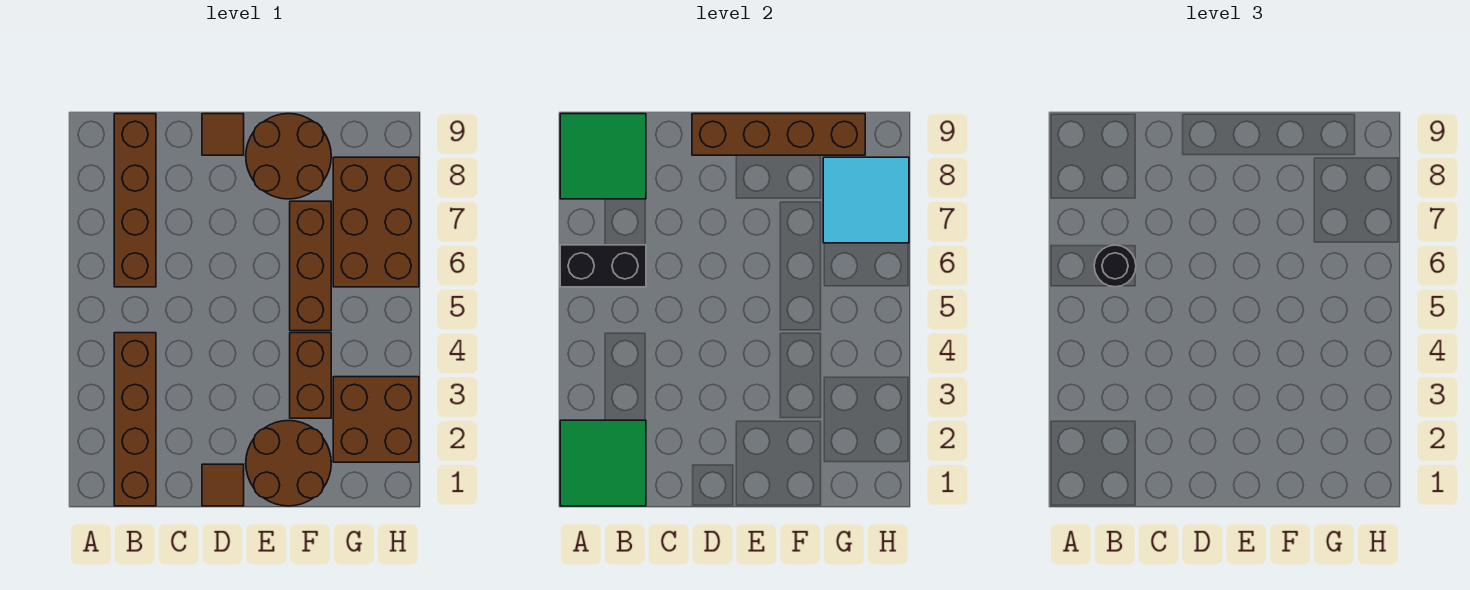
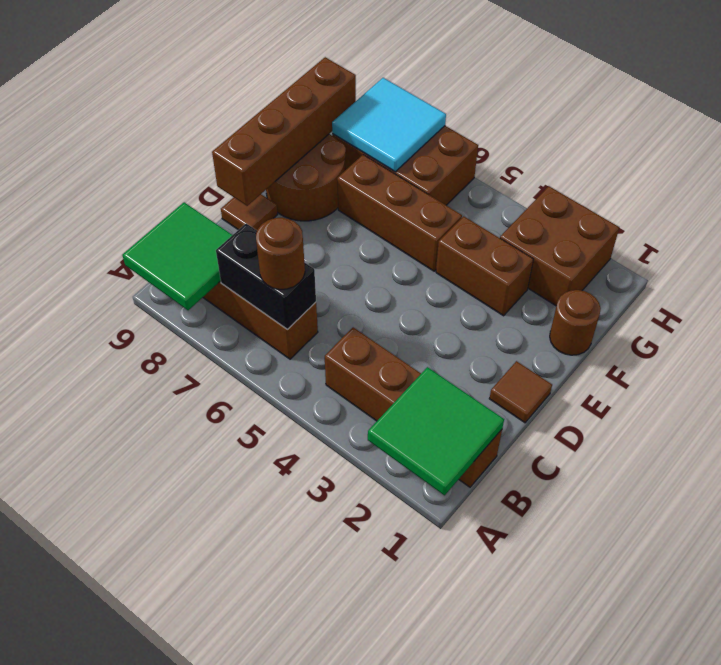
black brick A6:B6 level 2 -> black brick B6:B7 level 2
black round brick B6 level 3 -> brown round brick B6 level 3
brown round brick E1:F2 level 1 -> brown round brick F1 level 1

